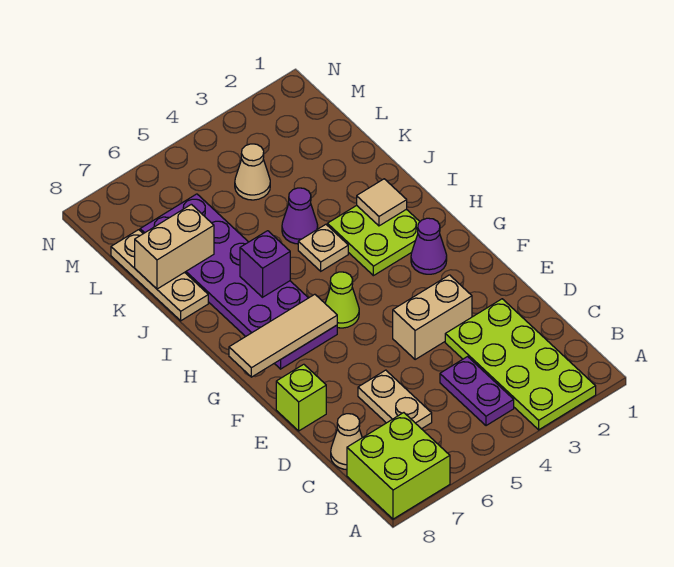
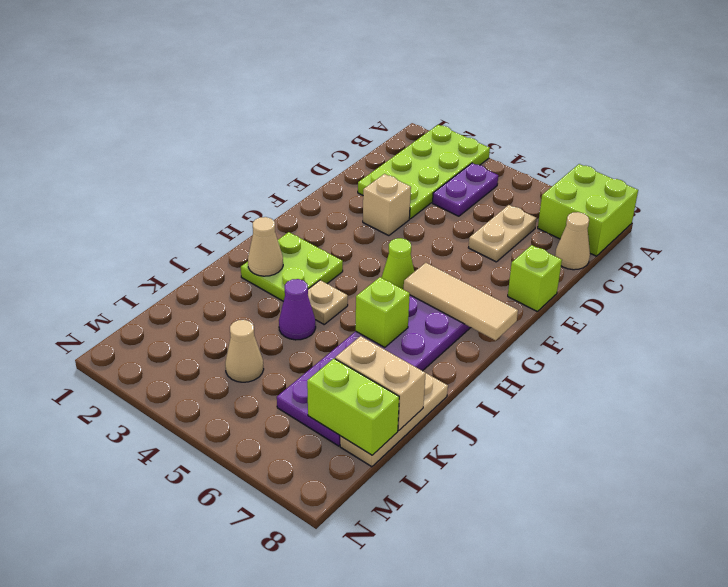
tan brick E3:E4 level 1 -> tan brick E3 level 1
purple cone G2 level 1 -> none
tan tile I2 level 2 -> tan cone I2 level 2
purple brick I6 level 2 -> lime brick I6 level 2
none -> lime brick L7:L8 level 2

